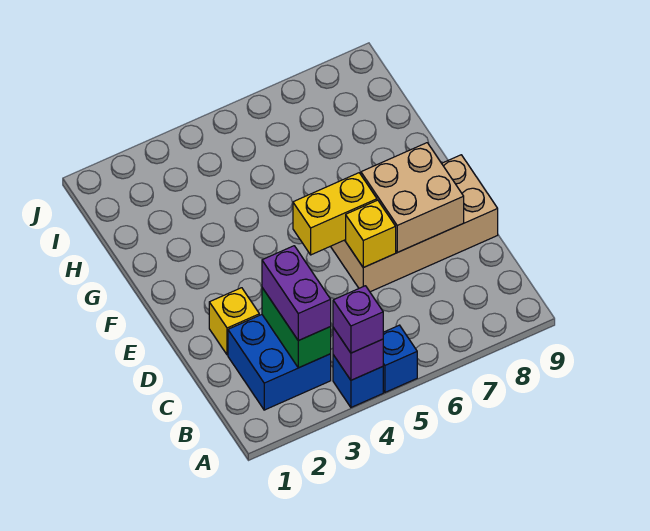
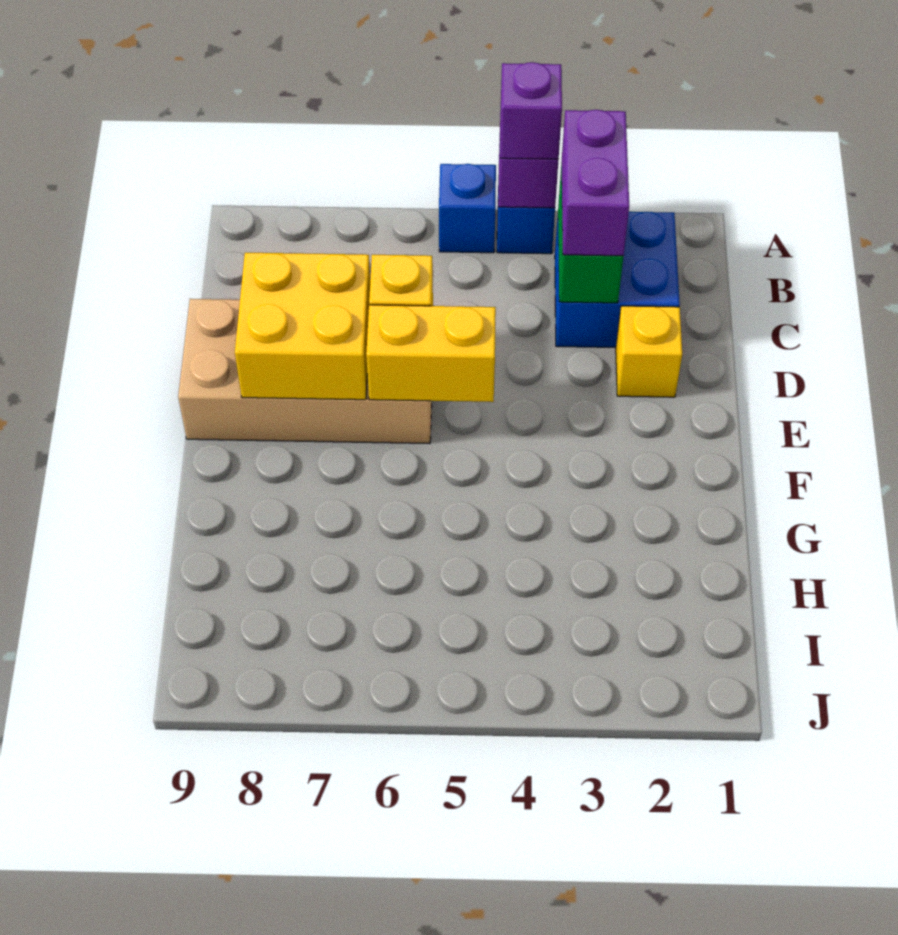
tan brick D7:E8 level 2 -> yellow brick D7:E8 level 2

